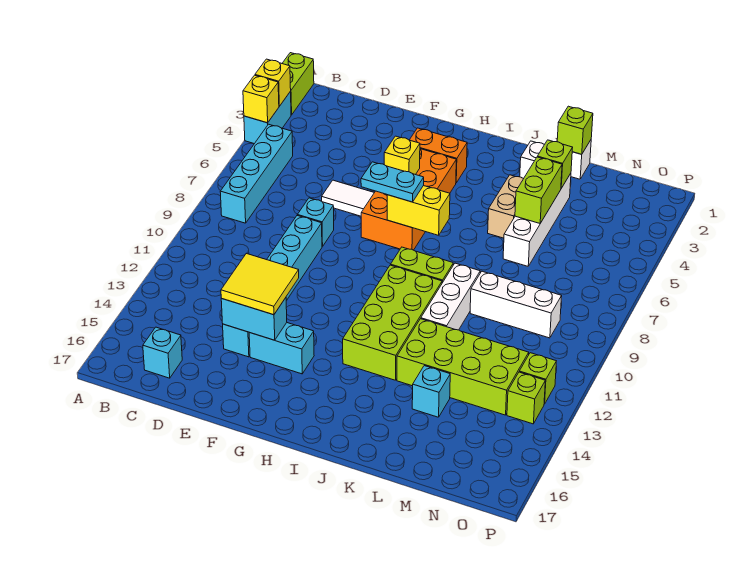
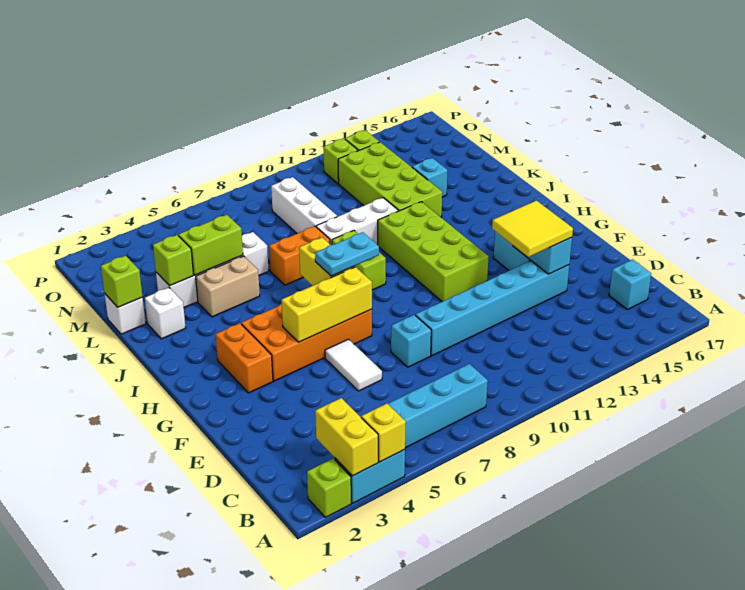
lime brick A1:A2 level 1 -> lime brick A2 level 1
yellow brick A3 level 2 -> yellow brick A3:B3 level 2
yellow brick G5 level 2 -> yellow brick G5:G7 level 2
cyan plate G7:H7 level 3 -> cyan plate H7:H8 level 3
lime brick I10:J13 level 1 -> lime brick G11:J12 level 1
none -> orange brick K7:K8 level 1

